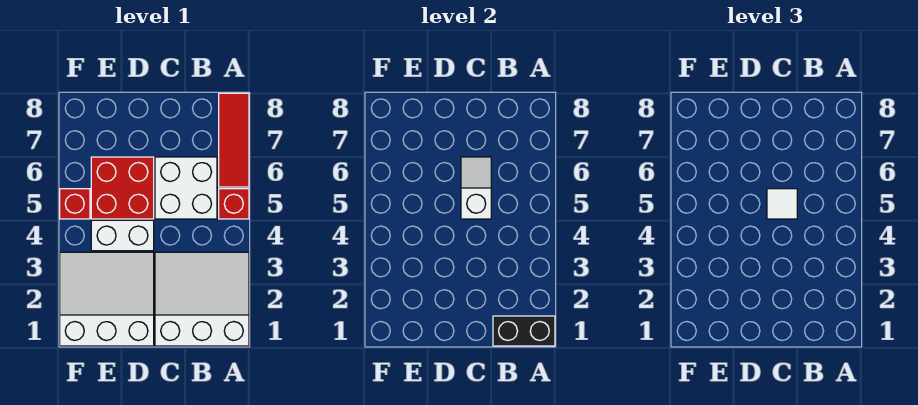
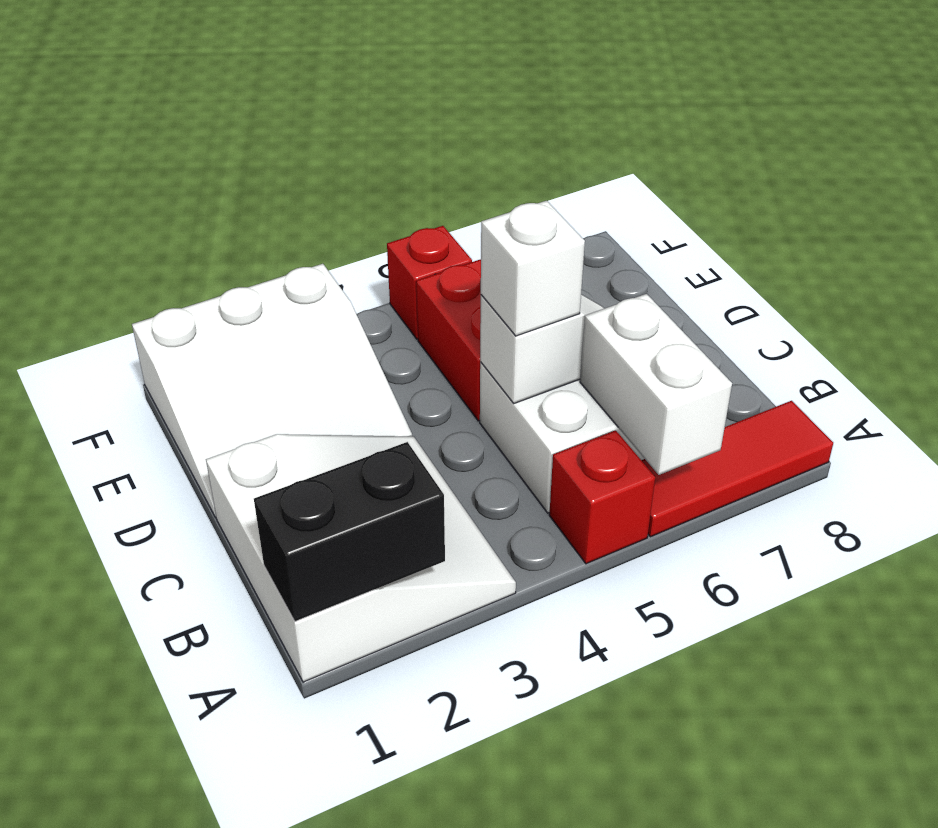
black brick A1:B1 level 2 -> black brick A1:A2 level 2
white tile C5 level 3 -> white brick C5 level 3
white slope D1:F3 level 1 top 1 -> white slope D1:F3 level 1 top F
white brick D4:E4 level 1 -> white brick A6:B6 level 2

